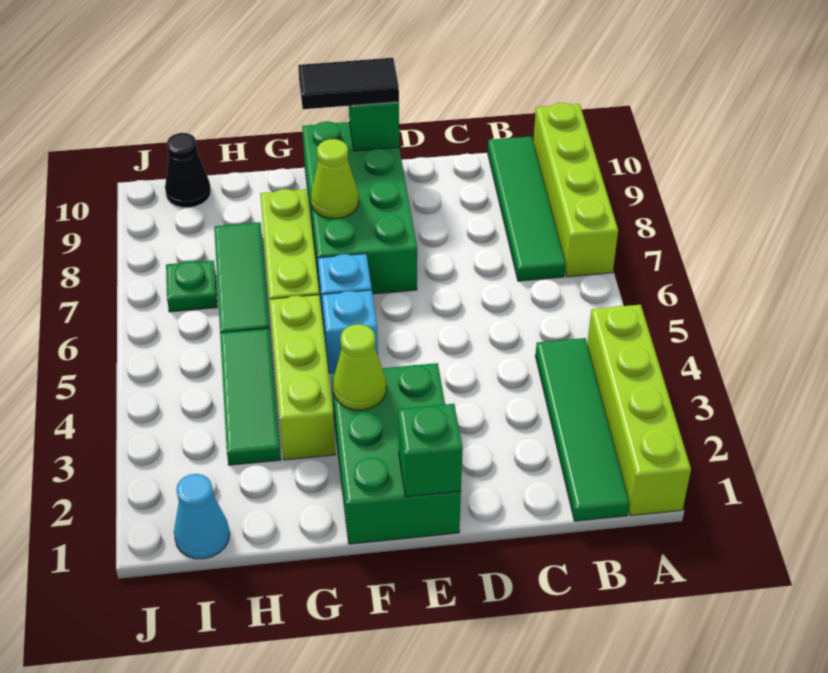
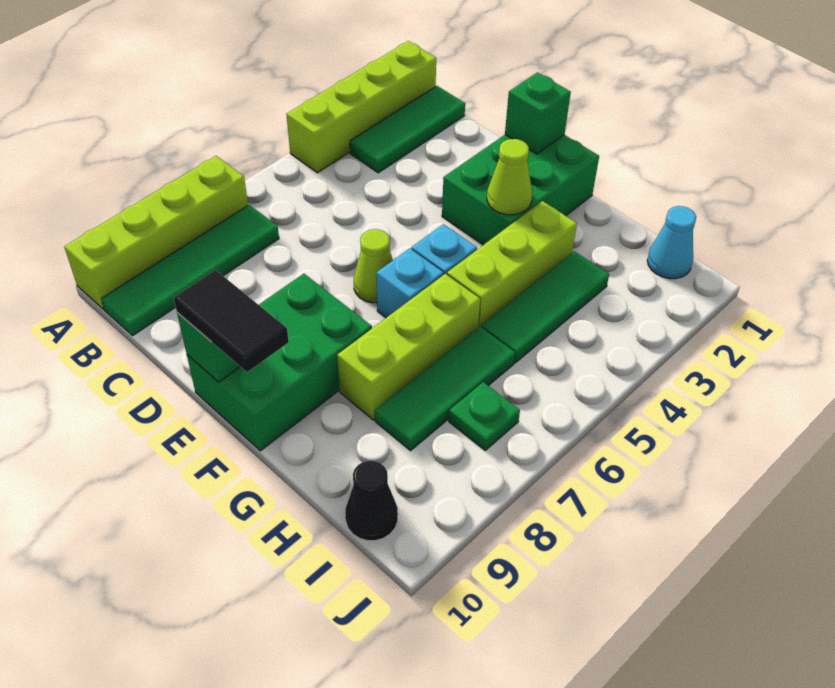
green tile B1:B4 level 1 -> green tile B1:B3 level 1
green brick E7:F10 level 1 -> green brick E8:F10 level 1
lime cone F8 level 2 -> lime cone E6 level 1

